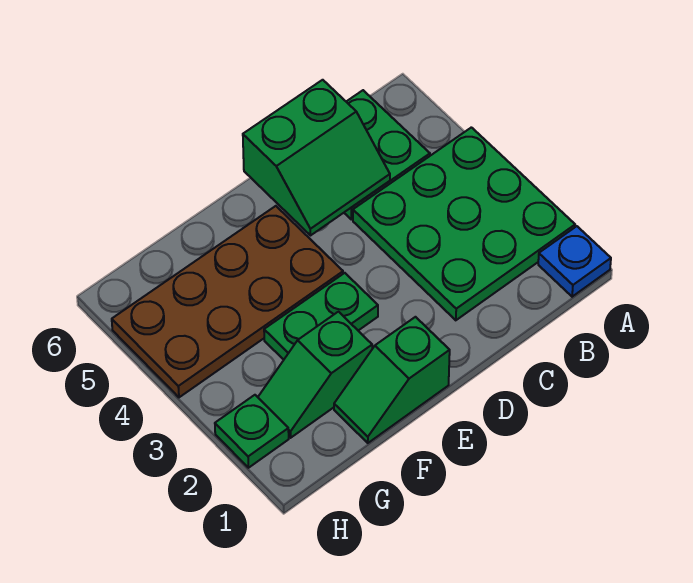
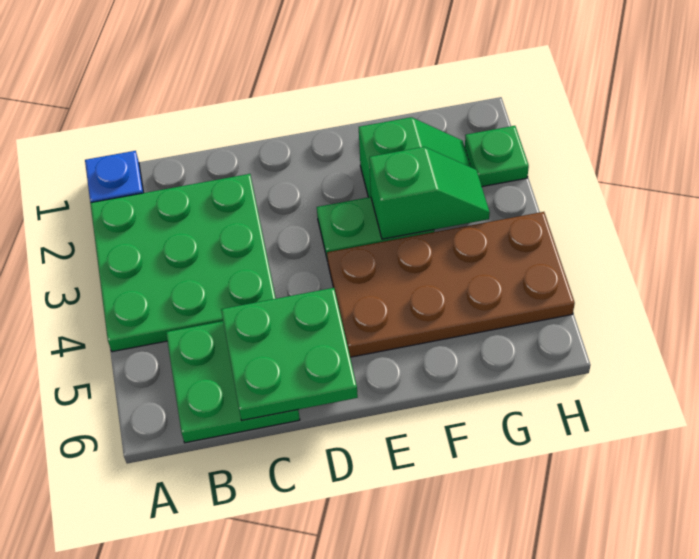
green slope C5:D6 level 2 top 6 -> green plate C5:D6 level 2
green slope E1:F1 level 1 top E -> green slope F3:G3 level 2 top F

